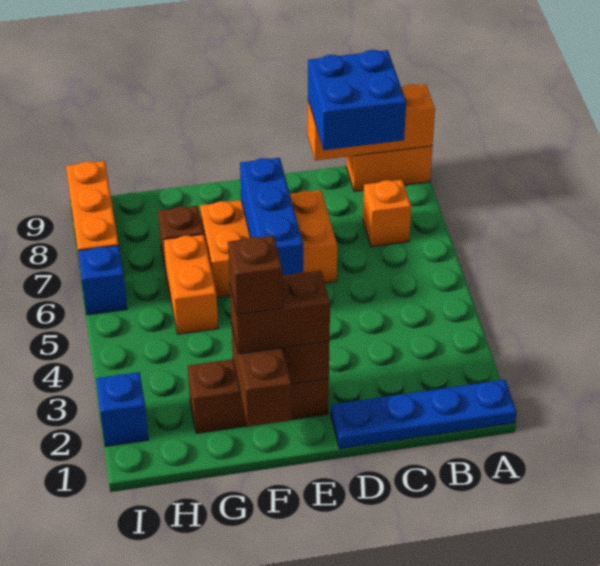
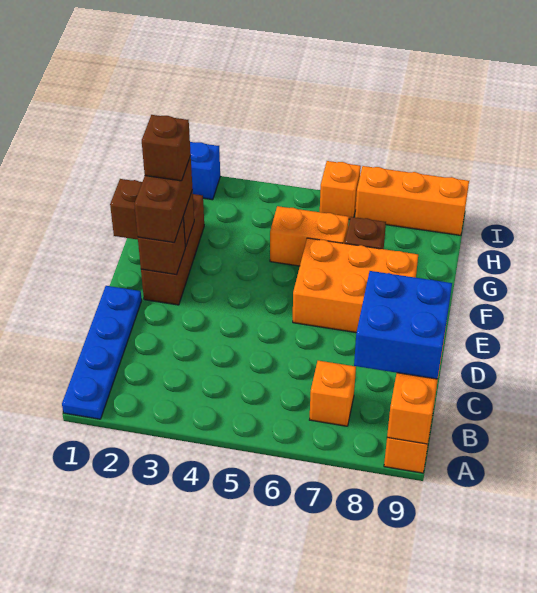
orange brick D6:F7 level 1 -> orange brick E6:F8 level 1
blue brick E5:E7 level 2 -> none
blue brick I6 level 1 -> orange brick I6 level 1

